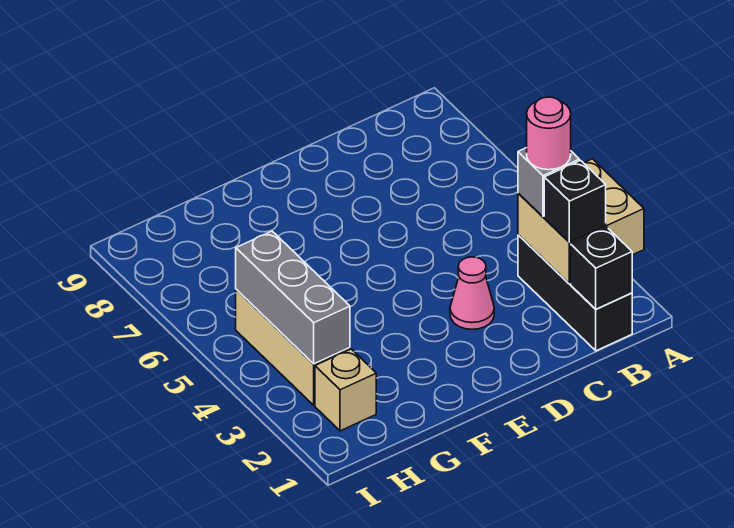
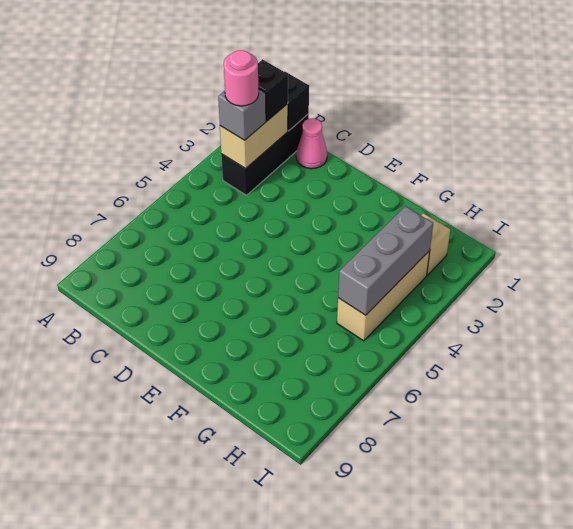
tan brick A2:B3 level 2 -> tan brick B2:B3 level 2
pink cone D3 level 1 -> pink cone C1 level 1

